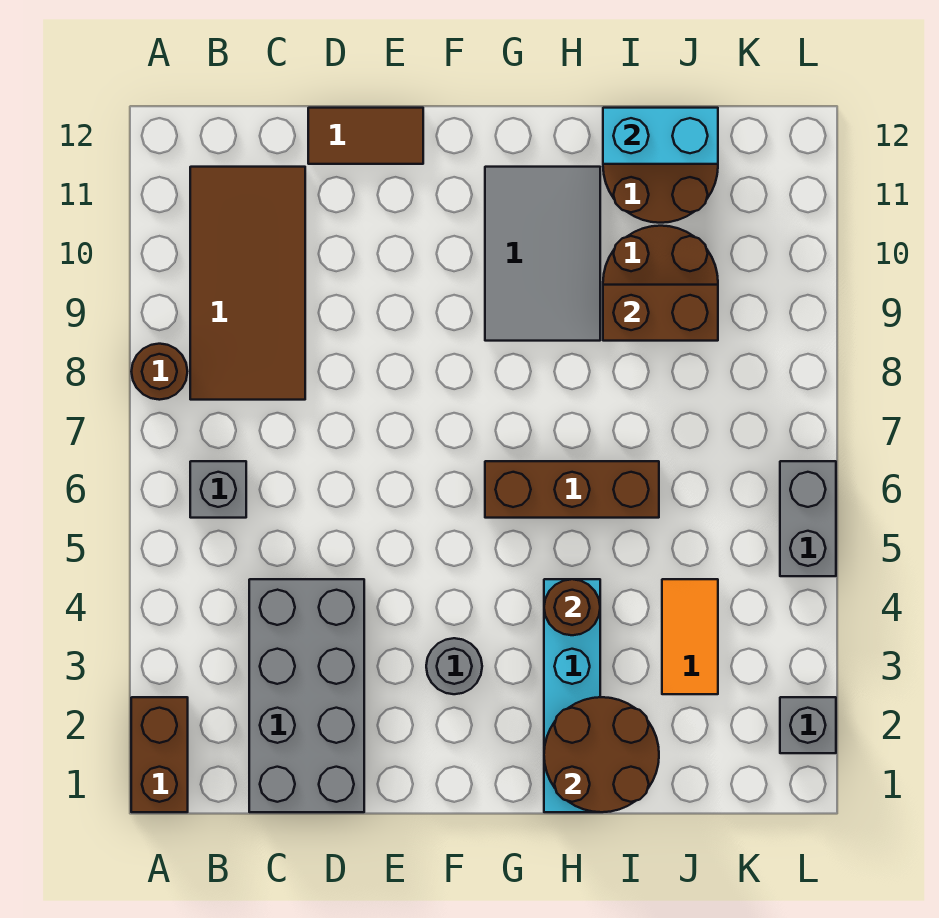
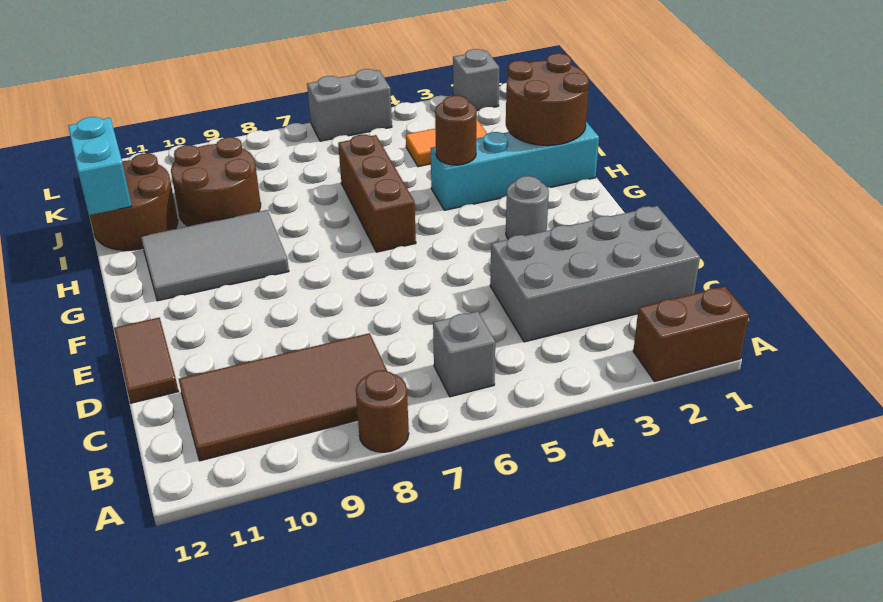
brown brick I9:J9 level 2 -> none

